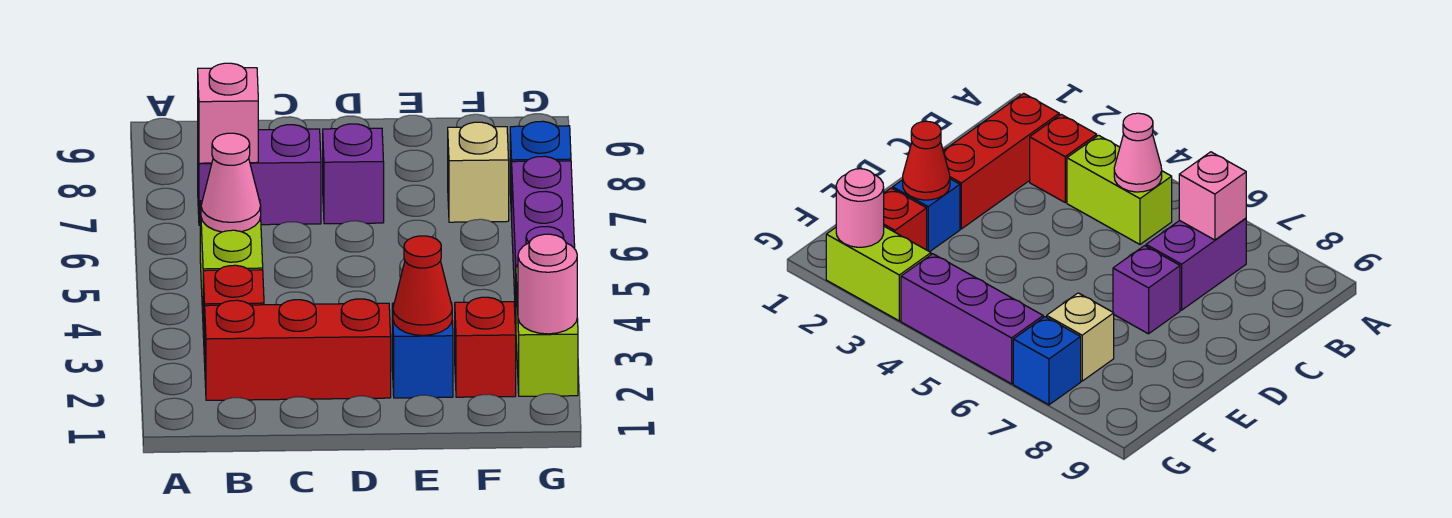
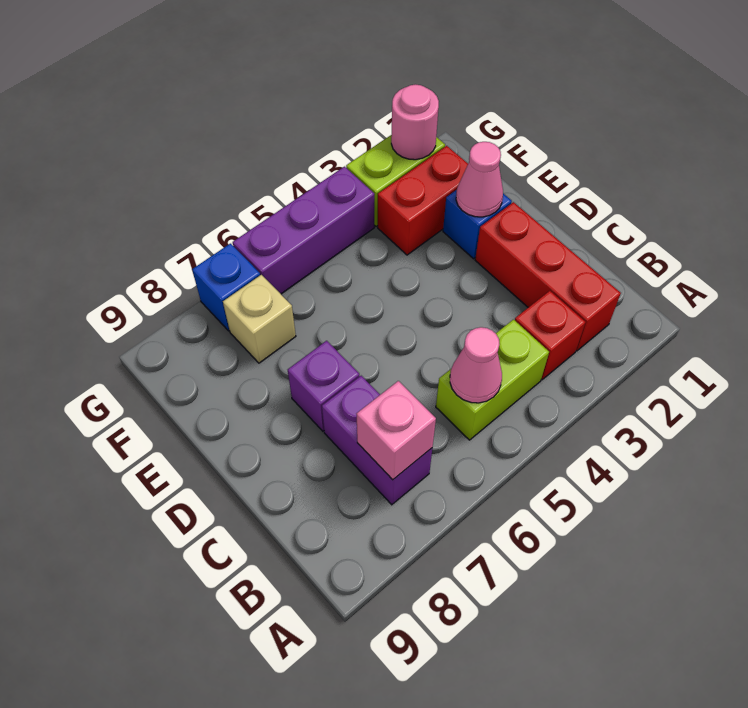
red cone E2 level 2 -> pink cone E2 level 2
red brick F2 level 1 -> red brick F2:F3 level 1

